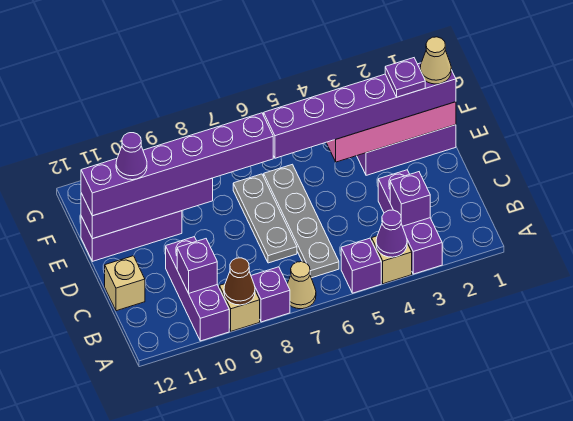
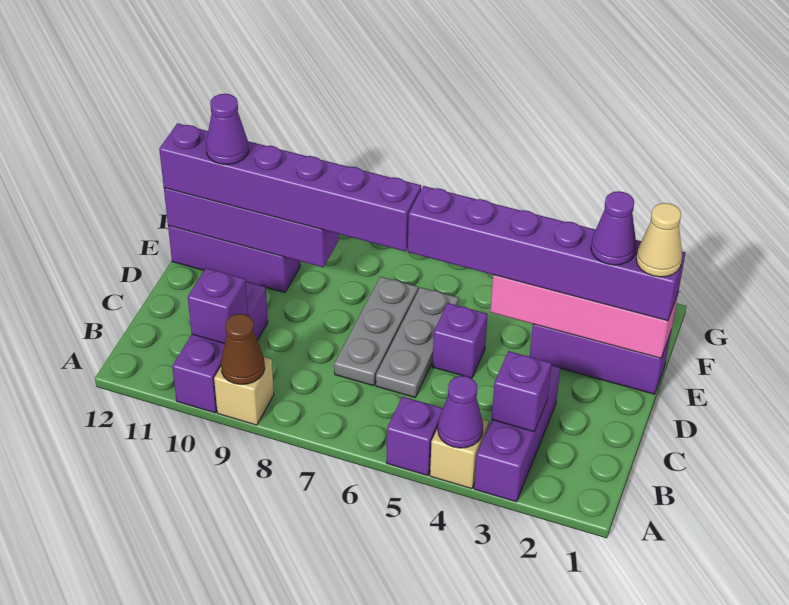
tan cone A7 level 1 -> none
purple brick A8 level 1 -> purple brick D5 level 1
grey plate B6:E6 level 1 -> grey plate C6:E6 level 1
tan brick C12 level 1 -> none
purple plate E2 level 4 -> purple cone E2 level 4

